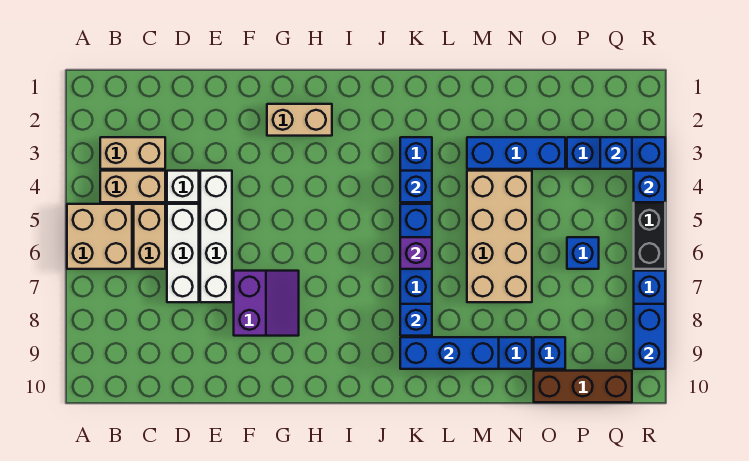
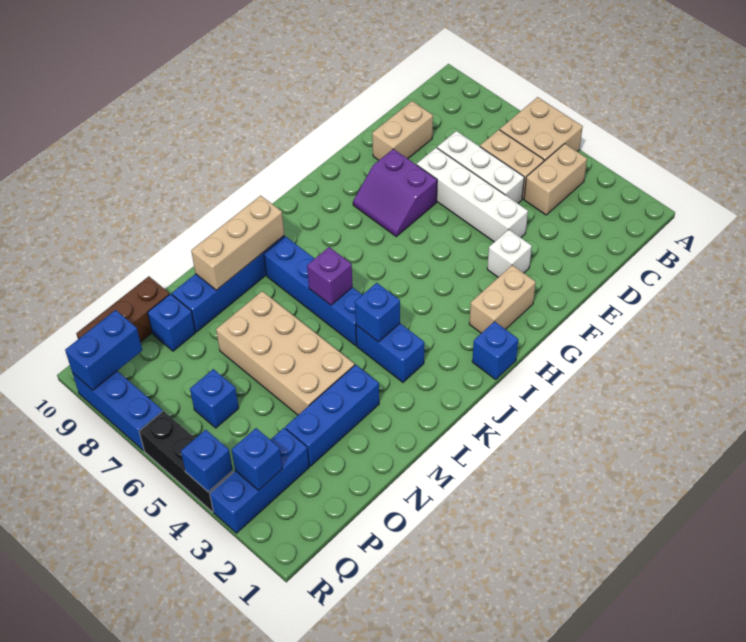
tan brick B3:C3 level 1 -> tan brick D9:E9 level 1
white brick D4 level 1 -> white brick F3 level 1
blue brick K8 level 2 -> blue brick I1 level 1
blue brick K9:M9 level 2 -> tan brick K9:M9 level 2
blue brick R8:R9 level 2 -> blue brick Q9:R9 level 2

